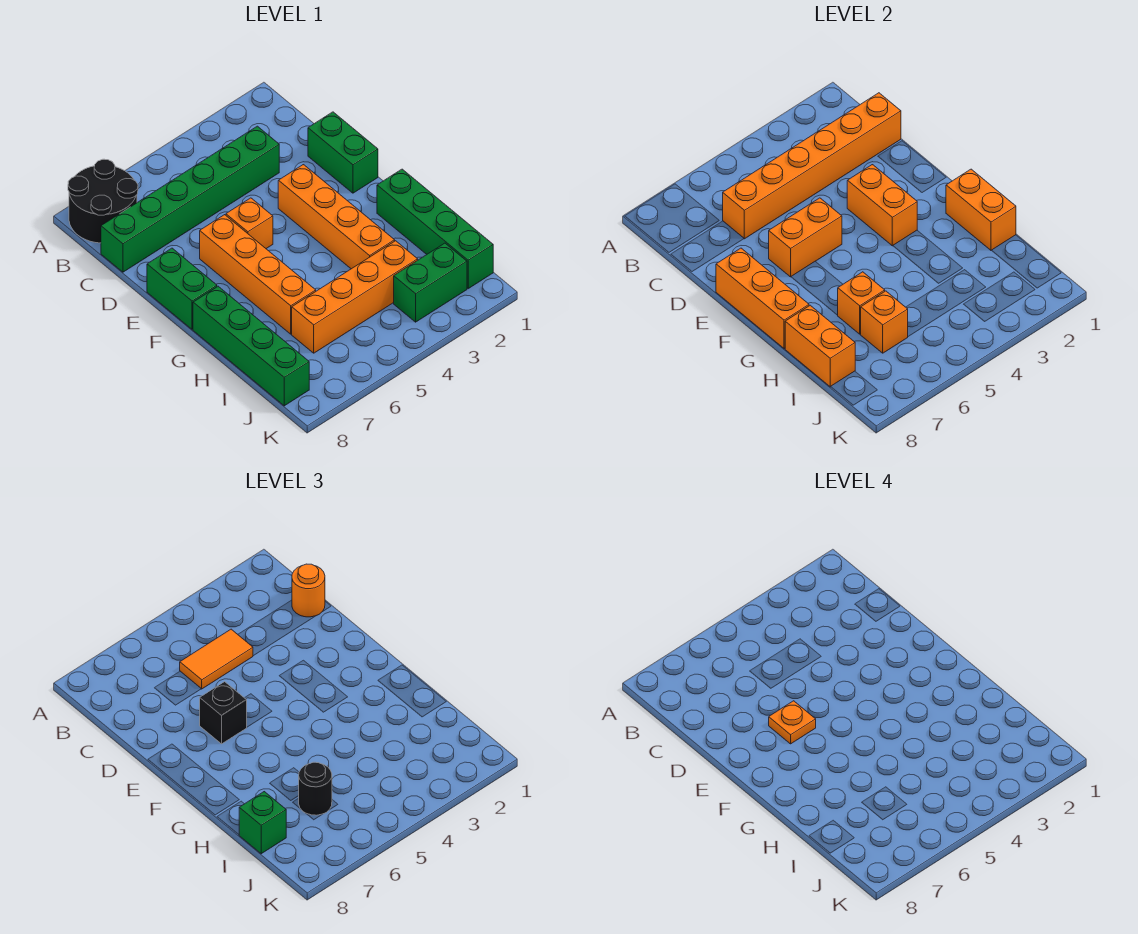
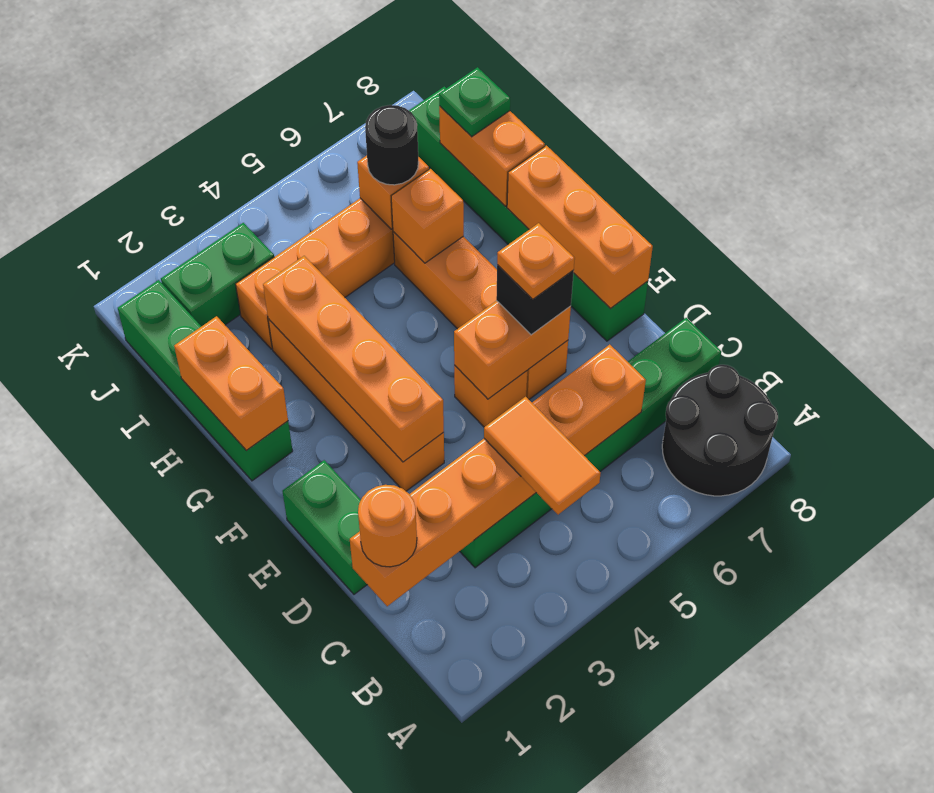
orange tile C4:C5 level 3 -> orange tile B4:C4 level 3
orange brick E3:F3 level 2 -> orange brick E3:H3 level 2
green brick I8 level 3 -> green plate I8 level 3

